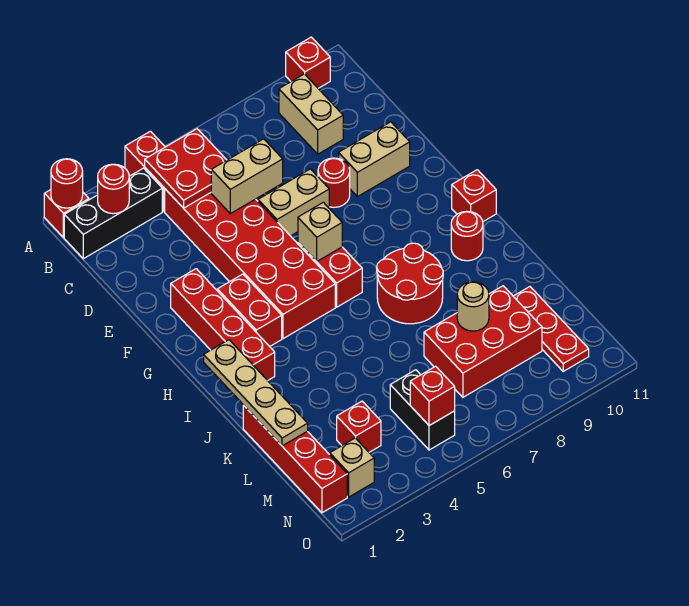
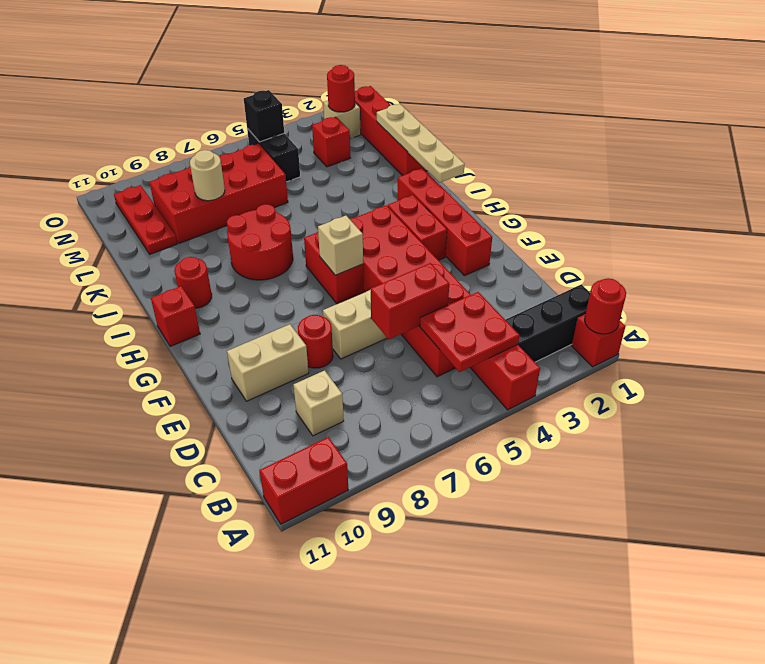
red brick A10 level 1 -> red brick A10:A11 level 1
red round brick B2 level 2 -> red round brick N2 level 2
tan brick B9:C9 level 1 -> tan brick C9 level 1
tan brick D5:D6 level 2 -> red brick D5:D6 level 2
red brick L7:M9 level 1 -> red brick L6:M9 level 1
red brick N5 level 2 -> black brick N5 level 2

